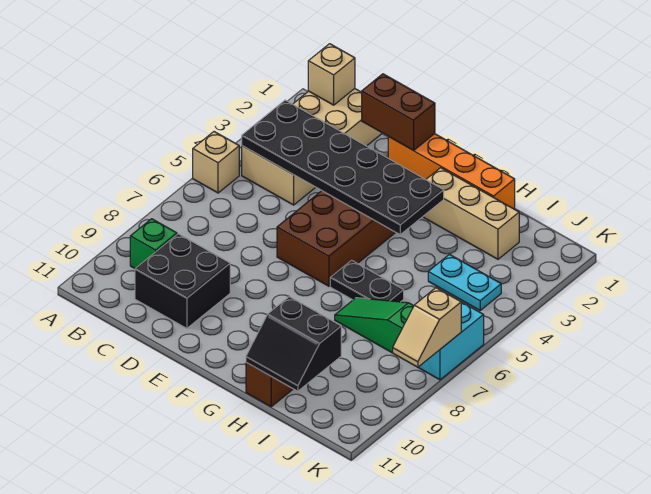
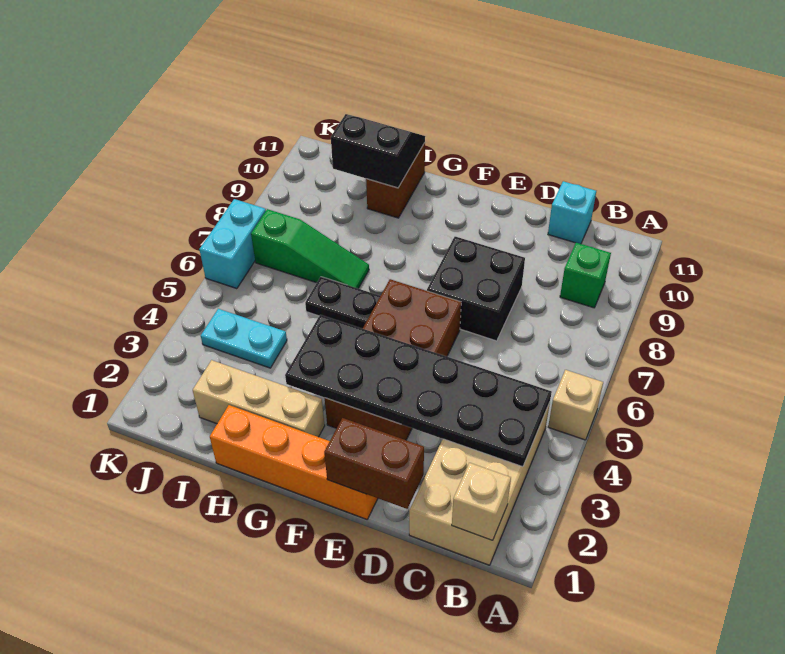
black brick C9:D10 level 1 -> black brick D7:E8 level 1
none -> cyan brick C11 level 1
tan slope K7:K8 level 2 top 7 -> none

